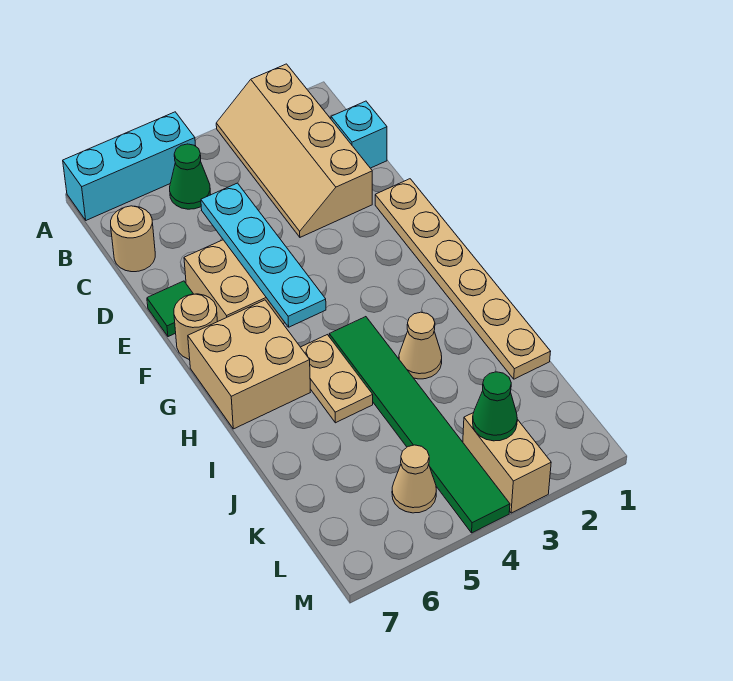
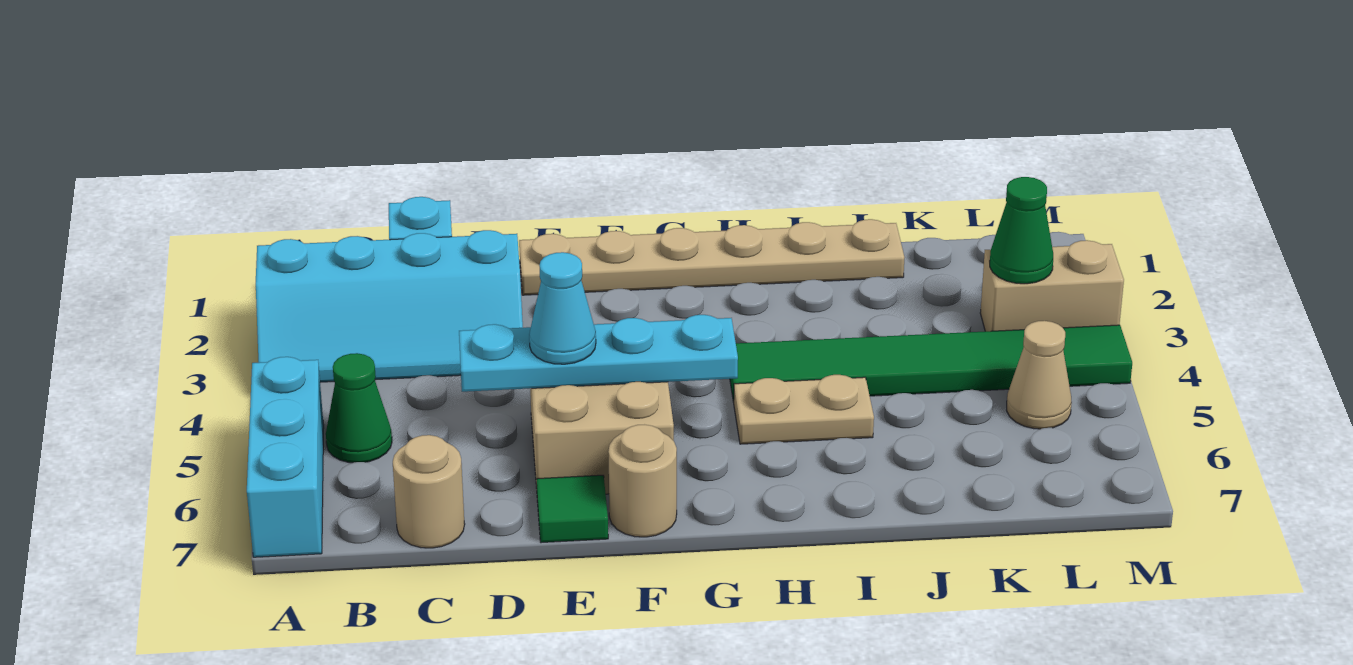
tan slope A2:D3 level 1 top 2 -> cyan slope A2:D3 level 1 top 2
none -> cyan cone E5 level 3
tan brick G6:H7 level 1 -> none
tan cone I3 level 1 -> none

